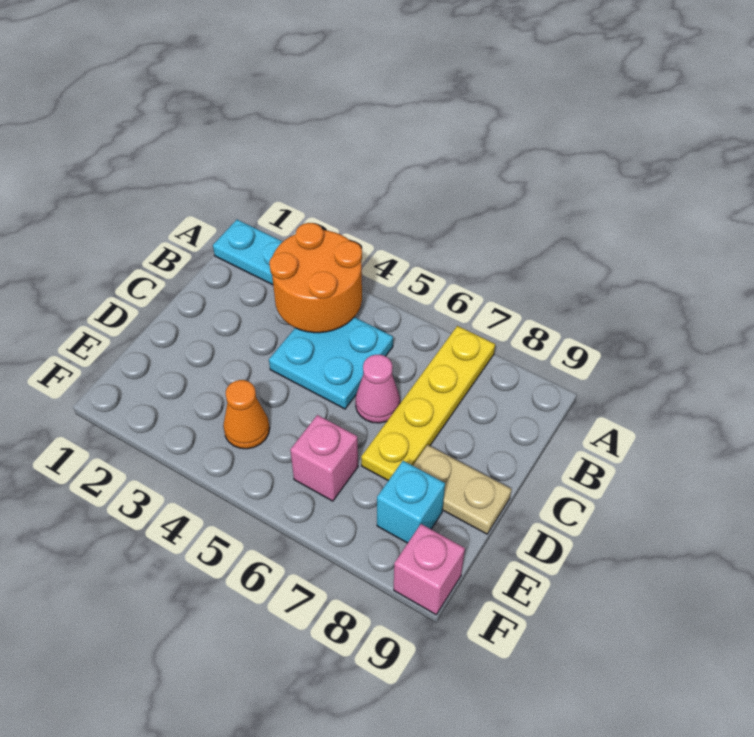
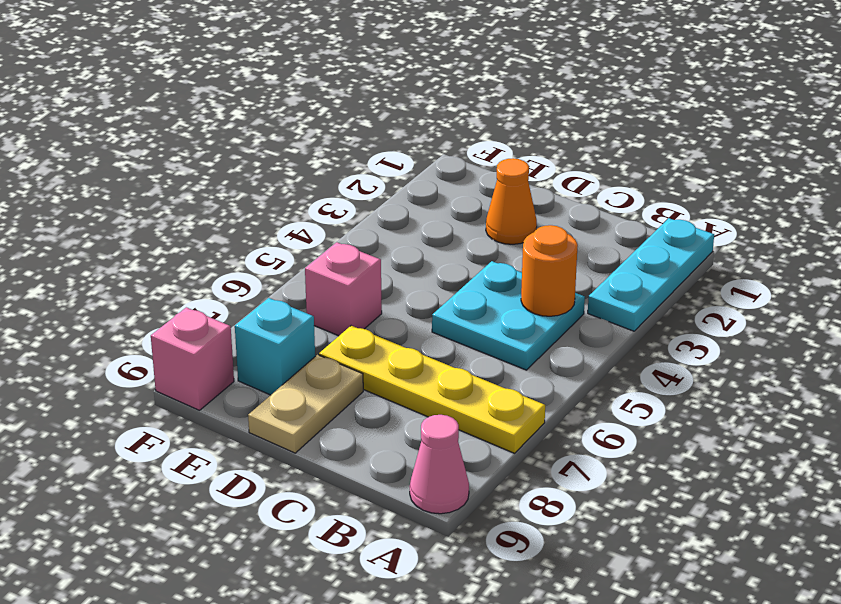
orange round brick A3:B4 level 2 -> orange round brick B4 level 2
pink cone C6 level 1 -> pink cone A9 level 1
orange cone E4 level 1 -> orange cone D2 level 1

